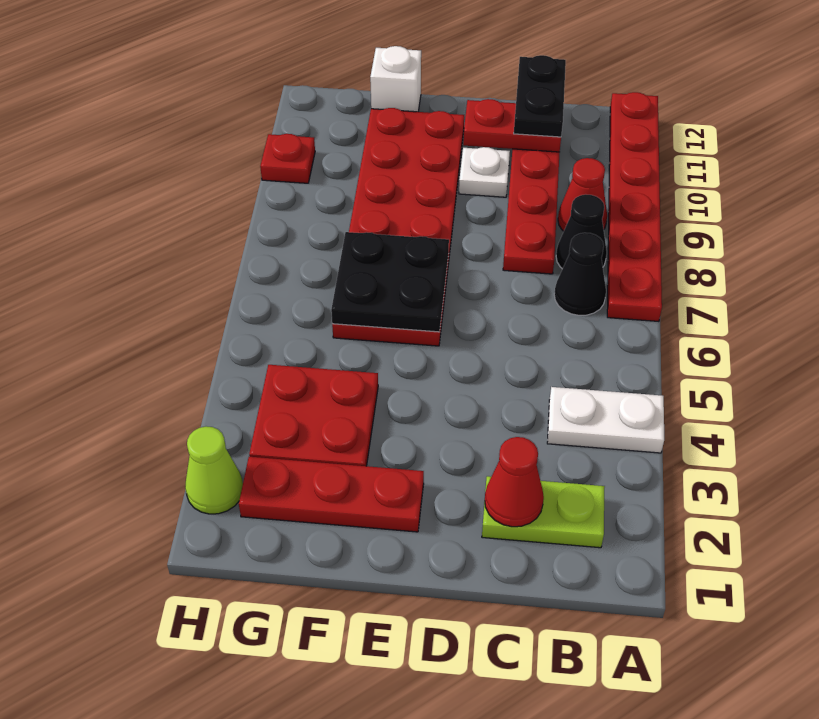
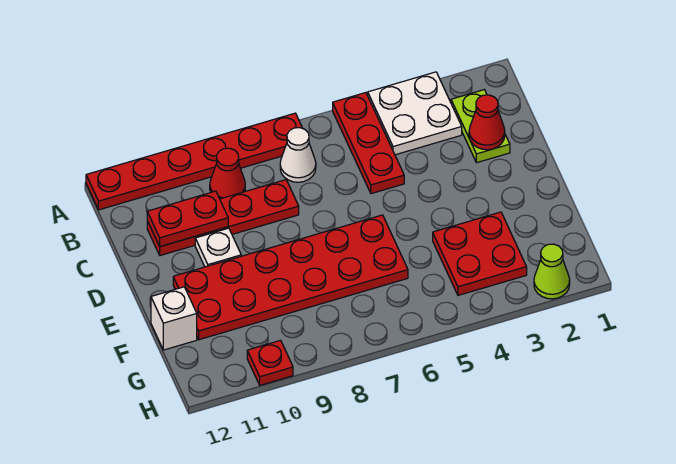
white plate A4:B4 level 1 -> white plate A3:B4 level 1
black cone B7 level 1 -> white cone B7 level 1
black cone B8 level 1 -> none
red plate C11:D11 level 2 -> red plate C10:C11 level 2
black plate C11:C12 level 3 -> none
red plate E2:G2 level 1 -> red plate A5:C5 level 1
black plate E6:F7 level 2 -> none

